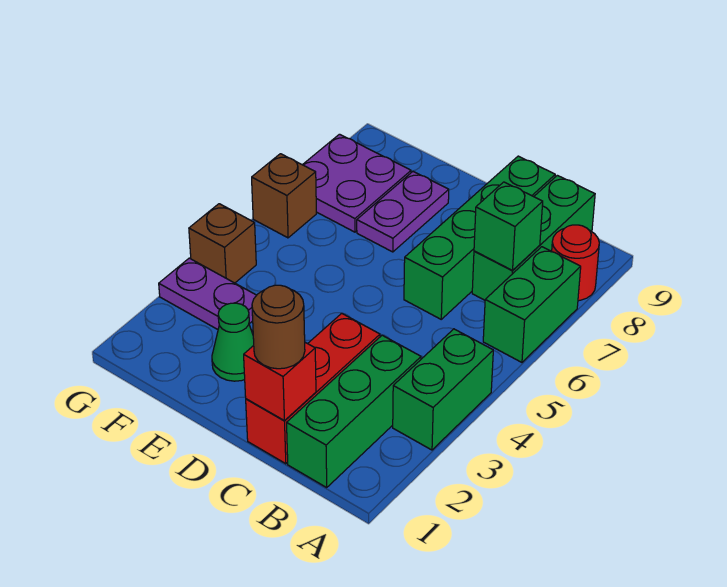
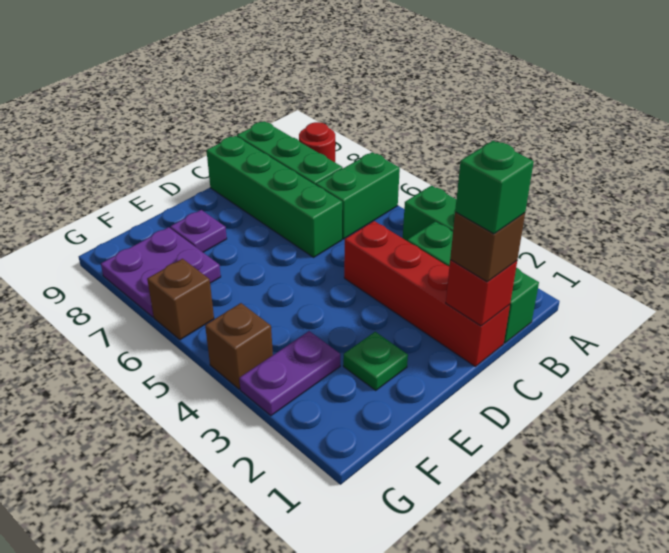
green brick A6:A7 level 1 -> green brick A6:B6 level 1
green brick B7 level 2 -> green brick C1 level 4
red brick C1:C3 level 1 -> red brick C1:C4 level 1
brown round brick C1 level 3 -> brown brick C1 level 3
green cone E2 level 1 -> green plate E2 level 1
purple plate E7:E8 level 1 -> purple plate E8 level 1

